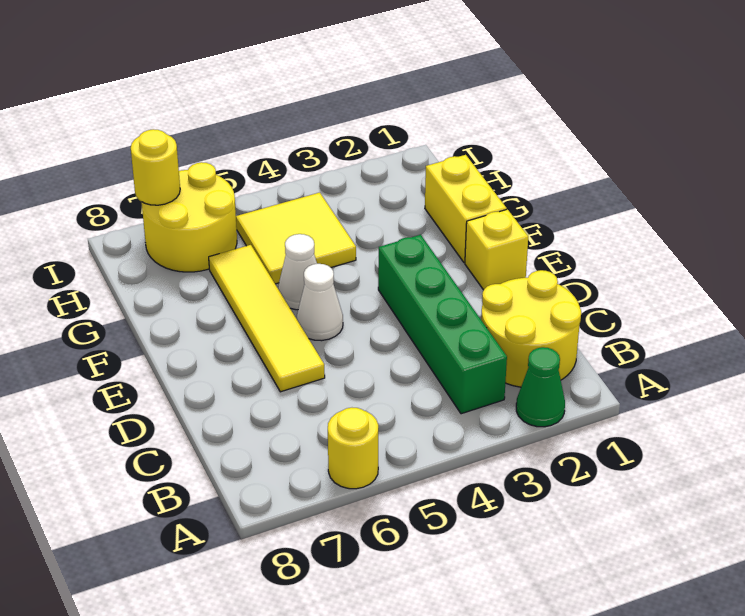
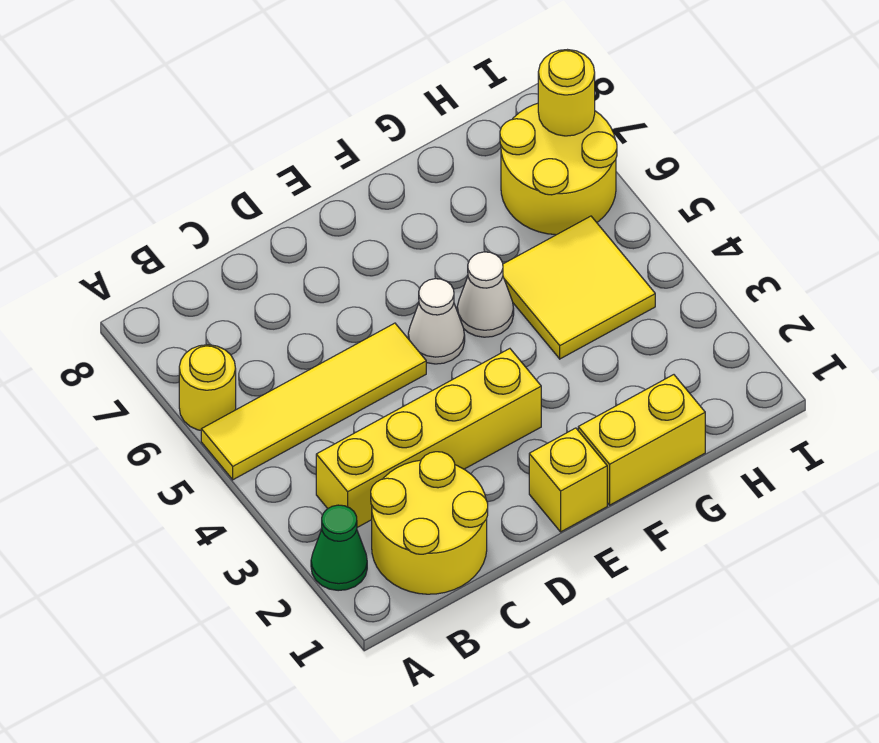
green brick B3:E3 level 1 -> yellow brick B3:E3 level 1
yellow tile D6:G6 level 1 -> yellow tile A5:D5 level 1

